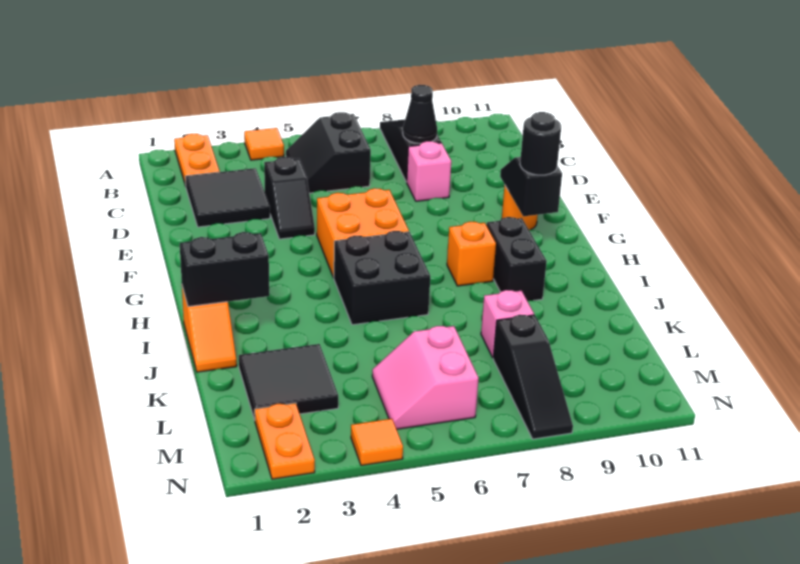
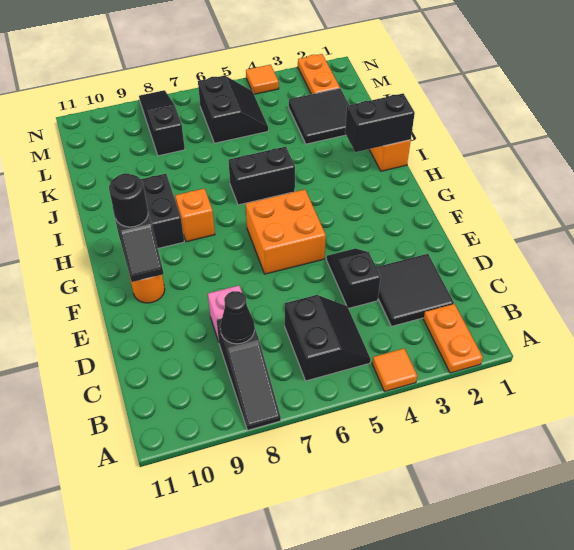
black brick H5:I6 level 1 -> black brick I5:I6 level 1
pink brick K8 level 1 -> none
pink slope L5:M6 level 1 top 6 -> black slope L5:M6 level 1 top 6

